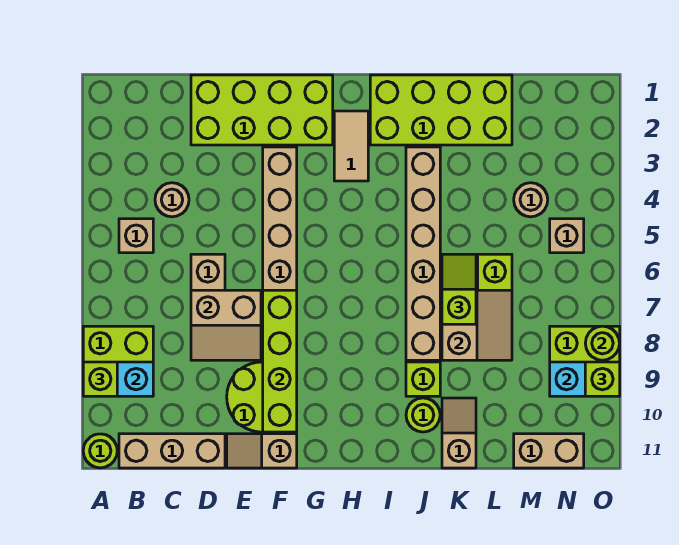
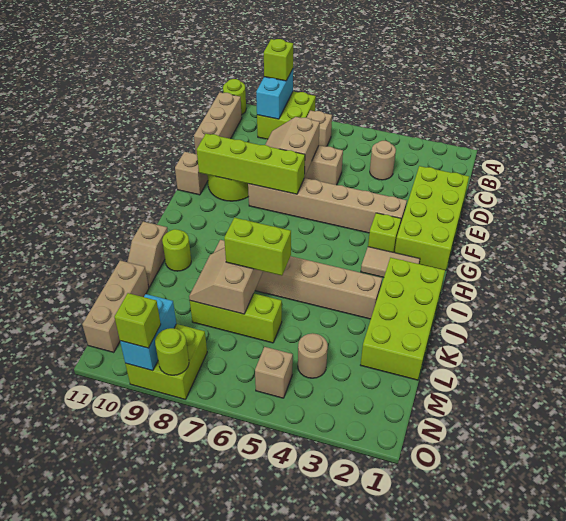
tan brick B5 level 1 -> tan brick B7 level 1
lime brick J9 level 1 -> lime brick G3 level 1
lime slope K6:K7 level 3 top 7 -> lime brick K6:K7 level 3
tan slope K7:L8 level 2 top K -> tan slope K7:L8 level 2 top 7
tan slope K10:K11 level 1 top 11 -> tan slope J11:K11 level 1 top J
tan brick M11:N11 level 1 -> tan brick L11:N11 level 1

